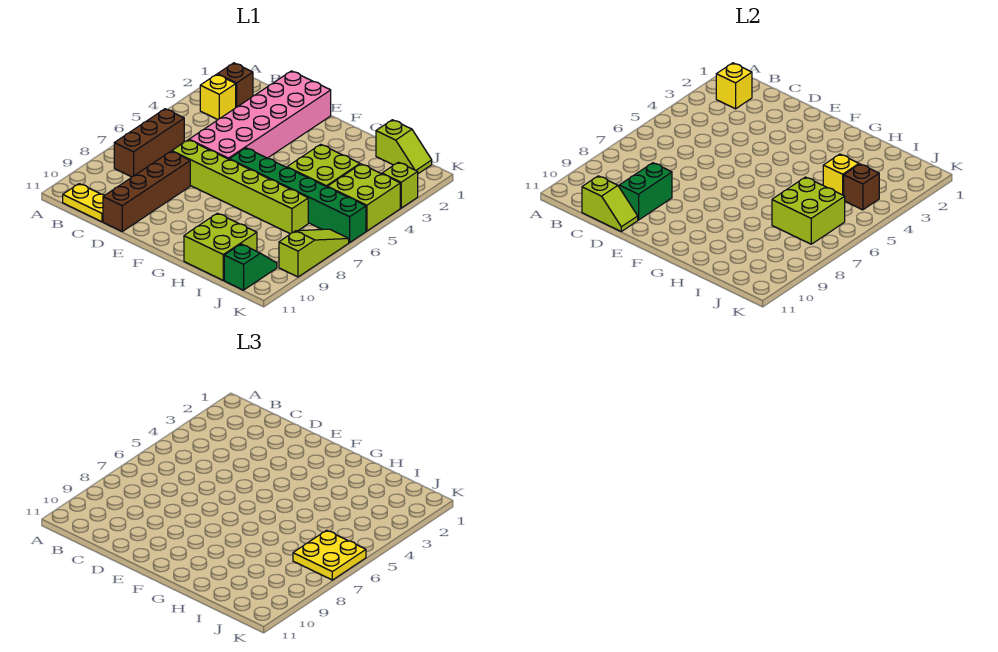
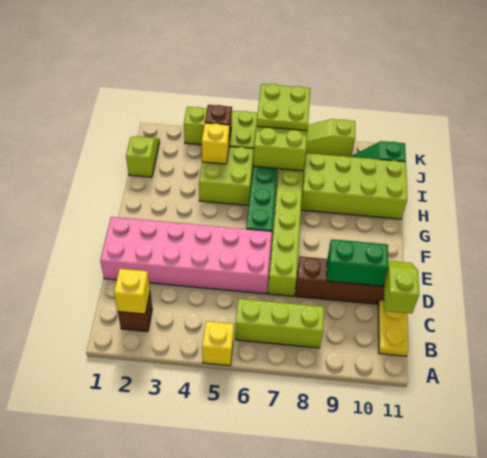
yellow brick B3 level 1 -> yellow brick A5 level 1
brown brick B6:B8 level 1 -> lime brick B6:B8 level 1
lime brick H10:I11 level 1 -> lime brick H8:I11 level 1
yellow plate J6:K7 level 3 -> lime plate J6:K7 level 3

